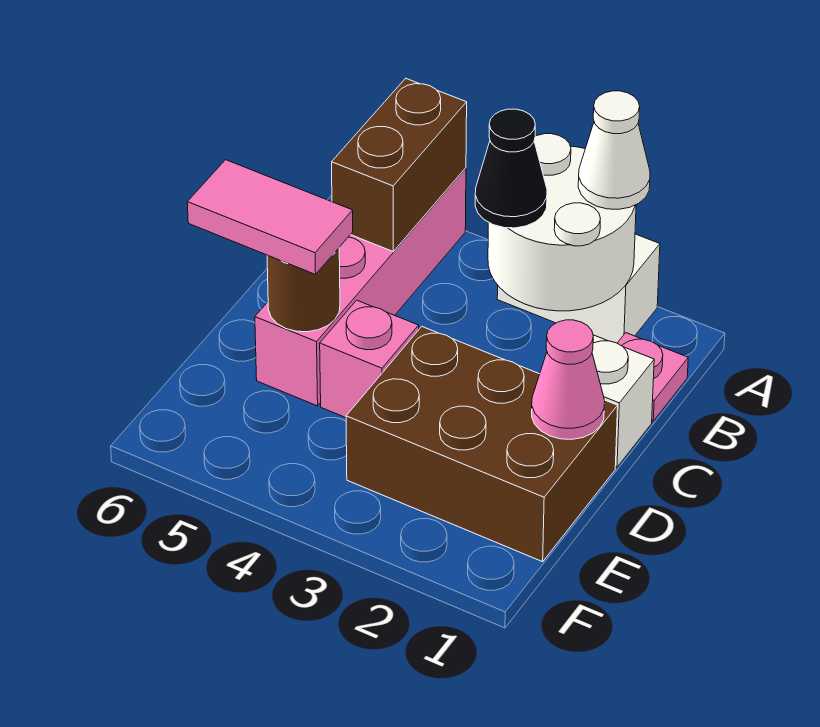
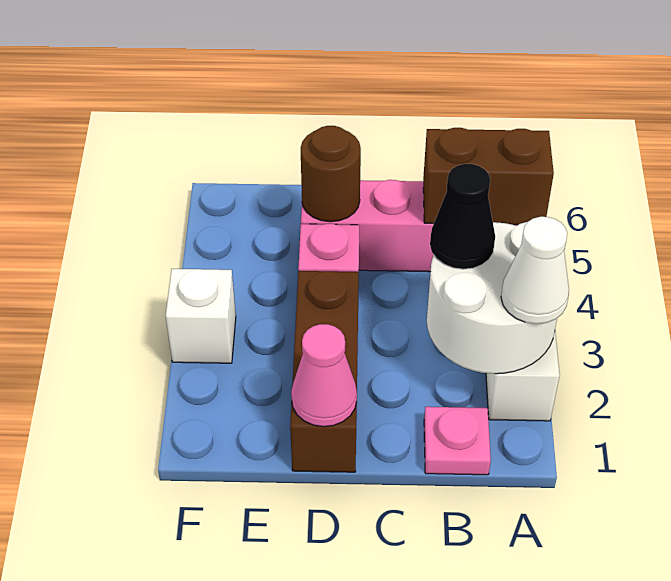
white brick C1 level 1 -> white brick F3 level 1
brown brick D1:E3 level 1 -> brown brick D1:D3 level 1
pink tile D5:D6 level 3 -> none

